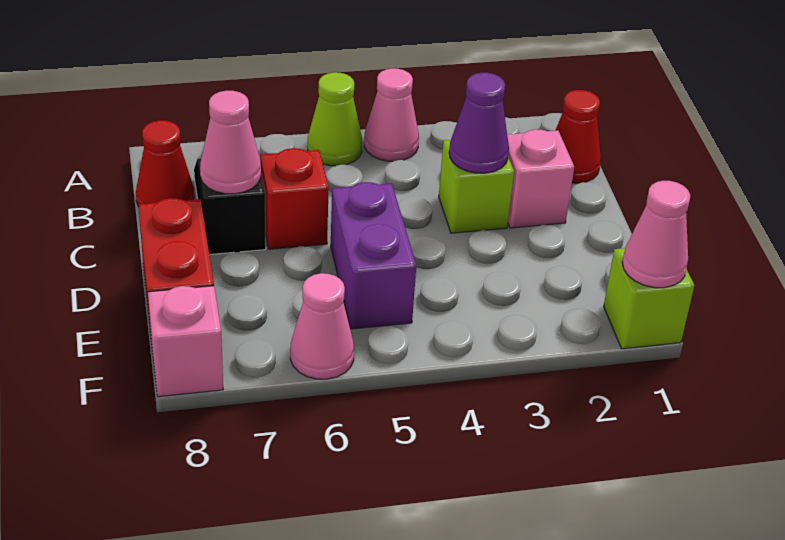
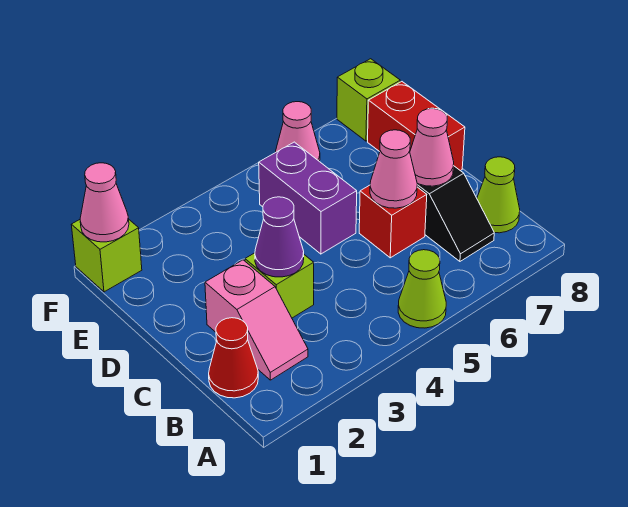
pink cone A4 level 1 -> pink cone C6 level 2
red cone B8 level 1 -> lime cone B8 level 1
pink brick F8 level 1 -> lime brick F8 level 1

